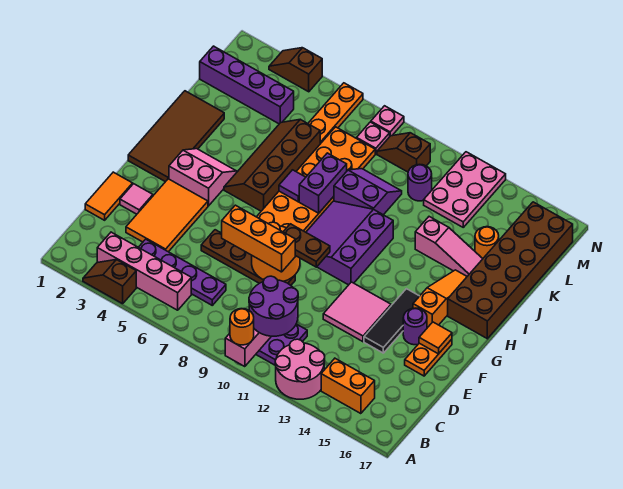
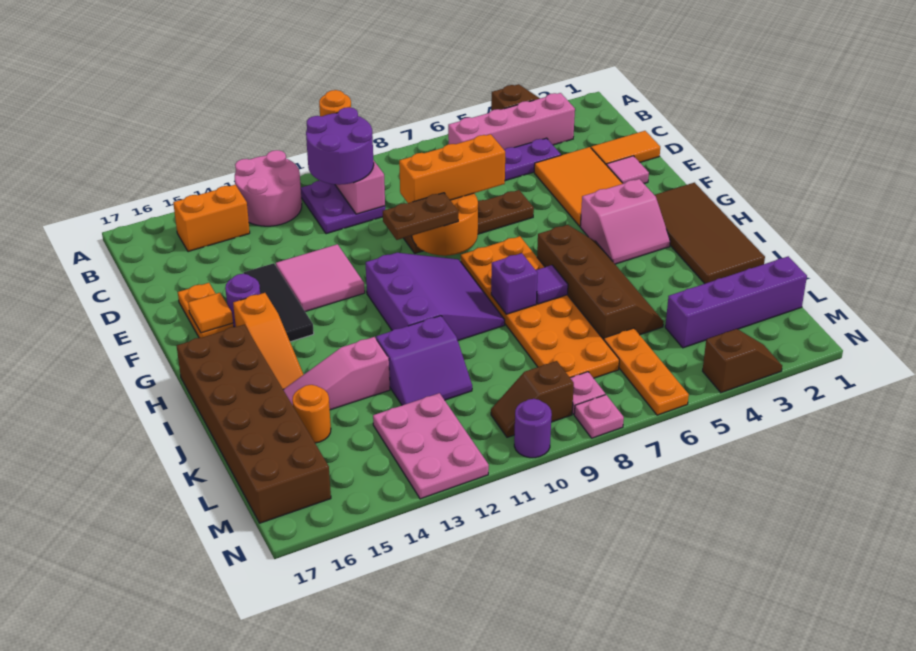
orange tile D1:E1 level 1 -> orange tile D1:D2 level 1
purple brick I8:J8 level 2 -> purple brick I8 level 2
purple slope J9:K10 level 1 top J -> purple slope J11:K12 level 1 top J
purple round brick L11 level 1 -> purple round brick N10 level 1
brown slope M9:M10 level 1 top 10 -> brown slope M9:M10 level 1 top 9

